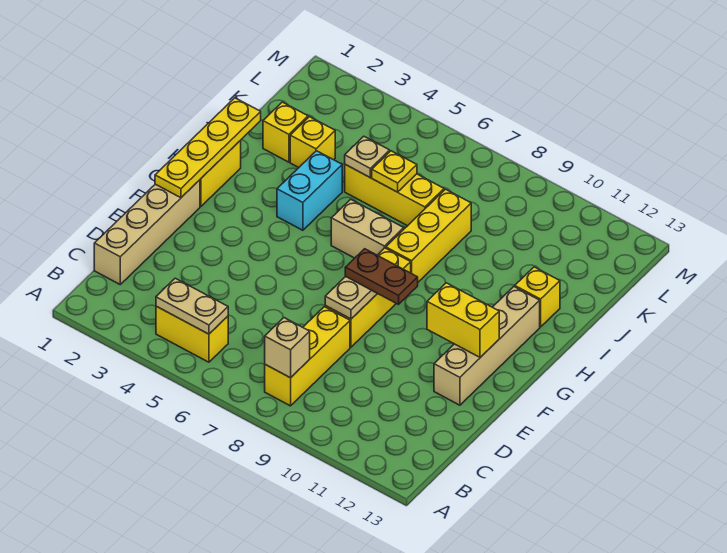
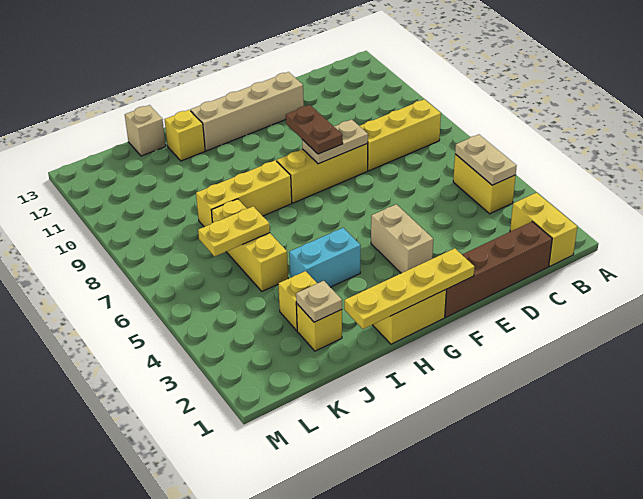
tan brick B8 level 2 -> tan brick J13 level 1
tan brick C1:F1 level 1 -> brown brick C1:F1 level 1
yellow brick F11:F12 level 2 -> yellow brick B1:B2 level 1
tan brick H6:H7 level 1 -> tan brick F3:F4 level 1
tan plate J5 level 2 -> tan plate J2 level 2
yellow plate J6 level 2 -> yellow plate J6:K6 level 2

